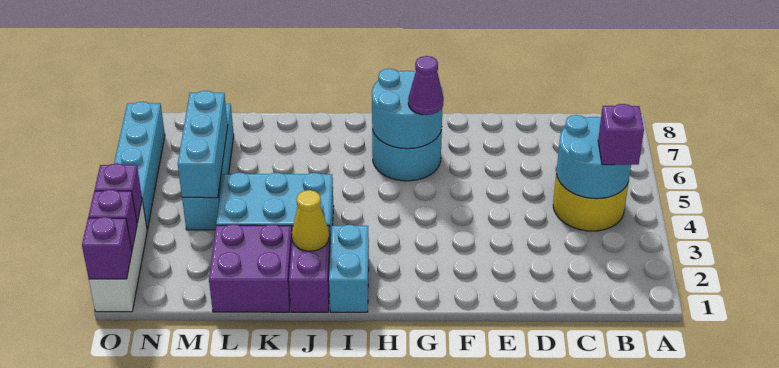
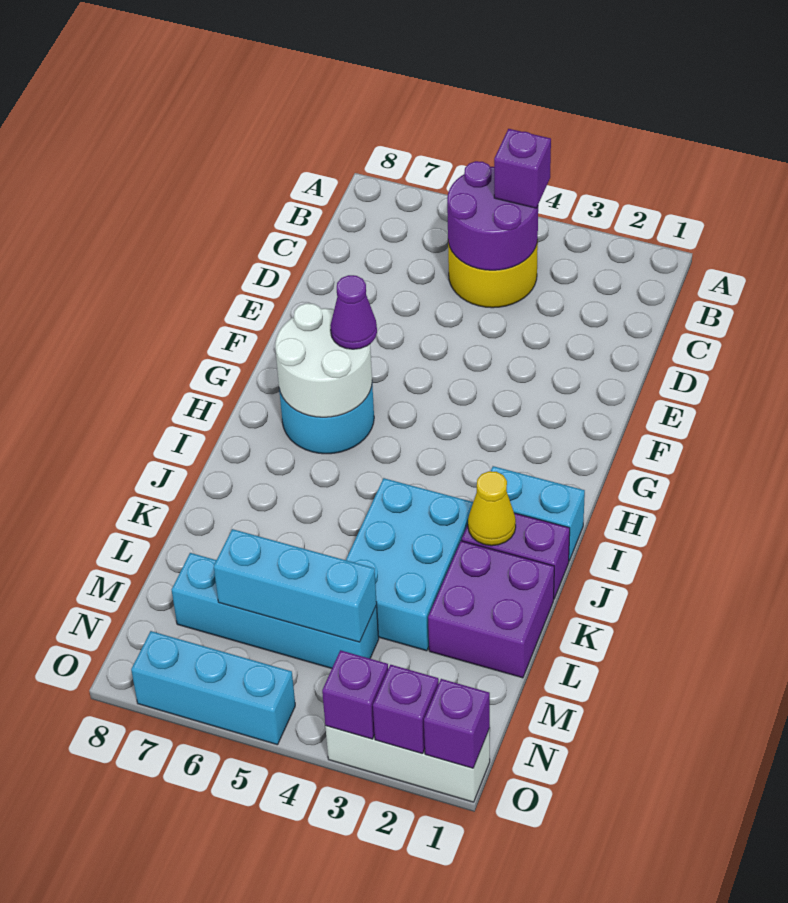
cyan round brick B4:C5 level 2 -> purple round brick B4:C5 level 2
cyan round brick G6:H7 level 2 -> white round brick G6:H7 level 2
cyan brick O4:O7 level 1 -> cyan brick O5:O7 level 1

